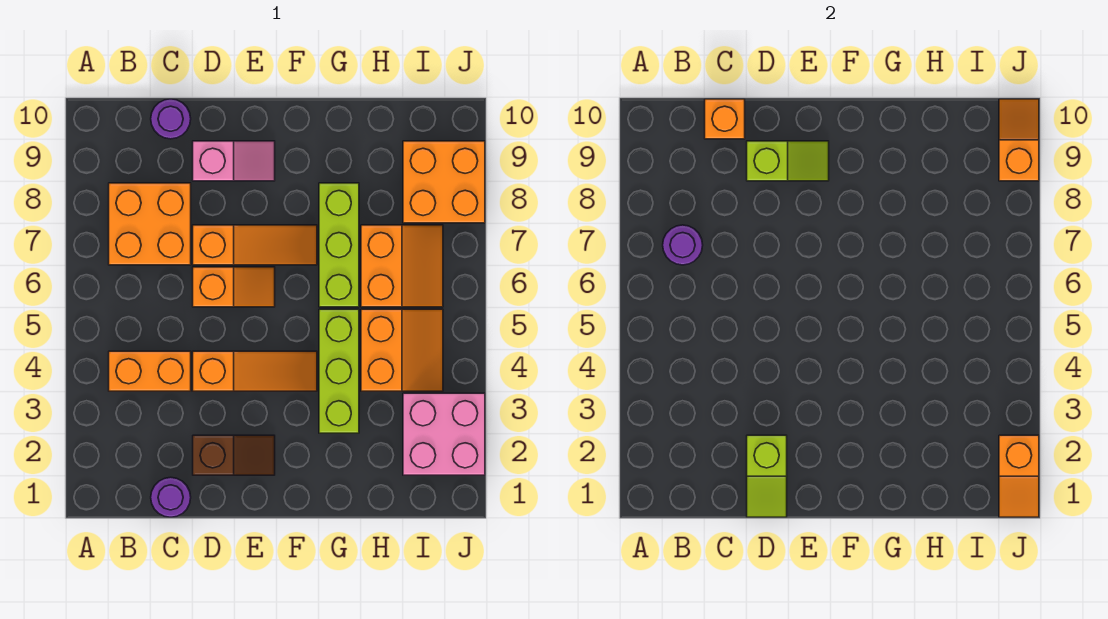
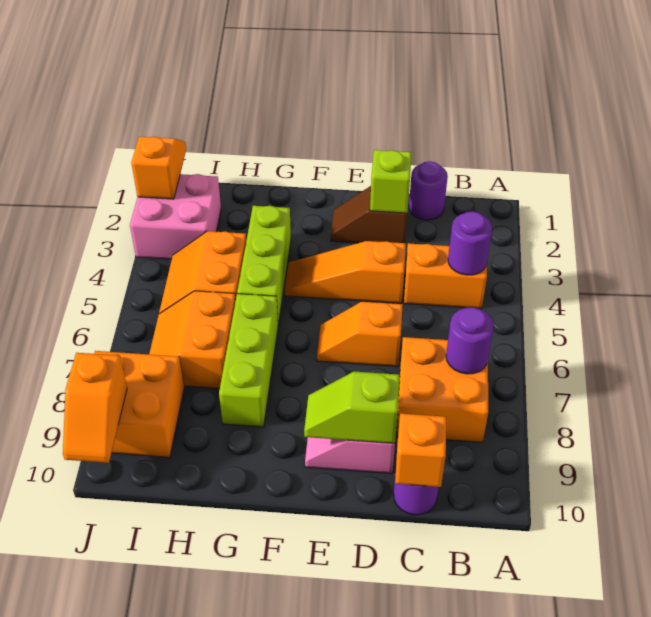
none -> purple round brick B4 level 2
orange slope D7:F7 level 1 top D -> none

